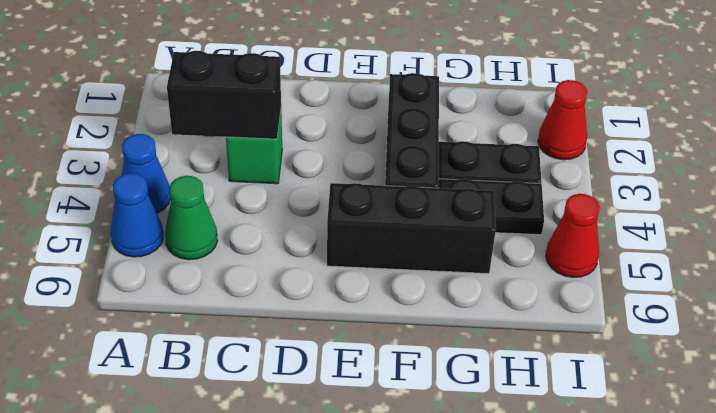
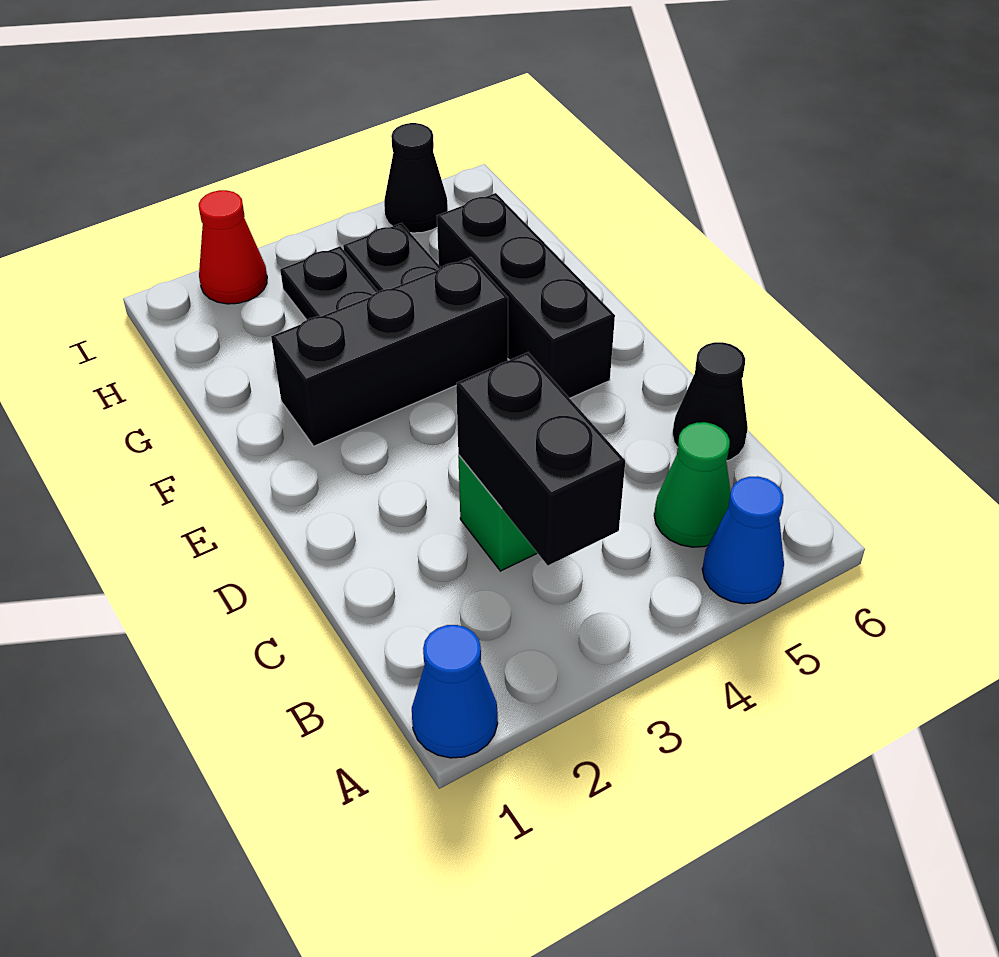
blue cone A4 level 1 -> blue cone A1 level 1
none -> black cone C6 level 1
red cone I5 level 1 -> black cone I5 level 1

